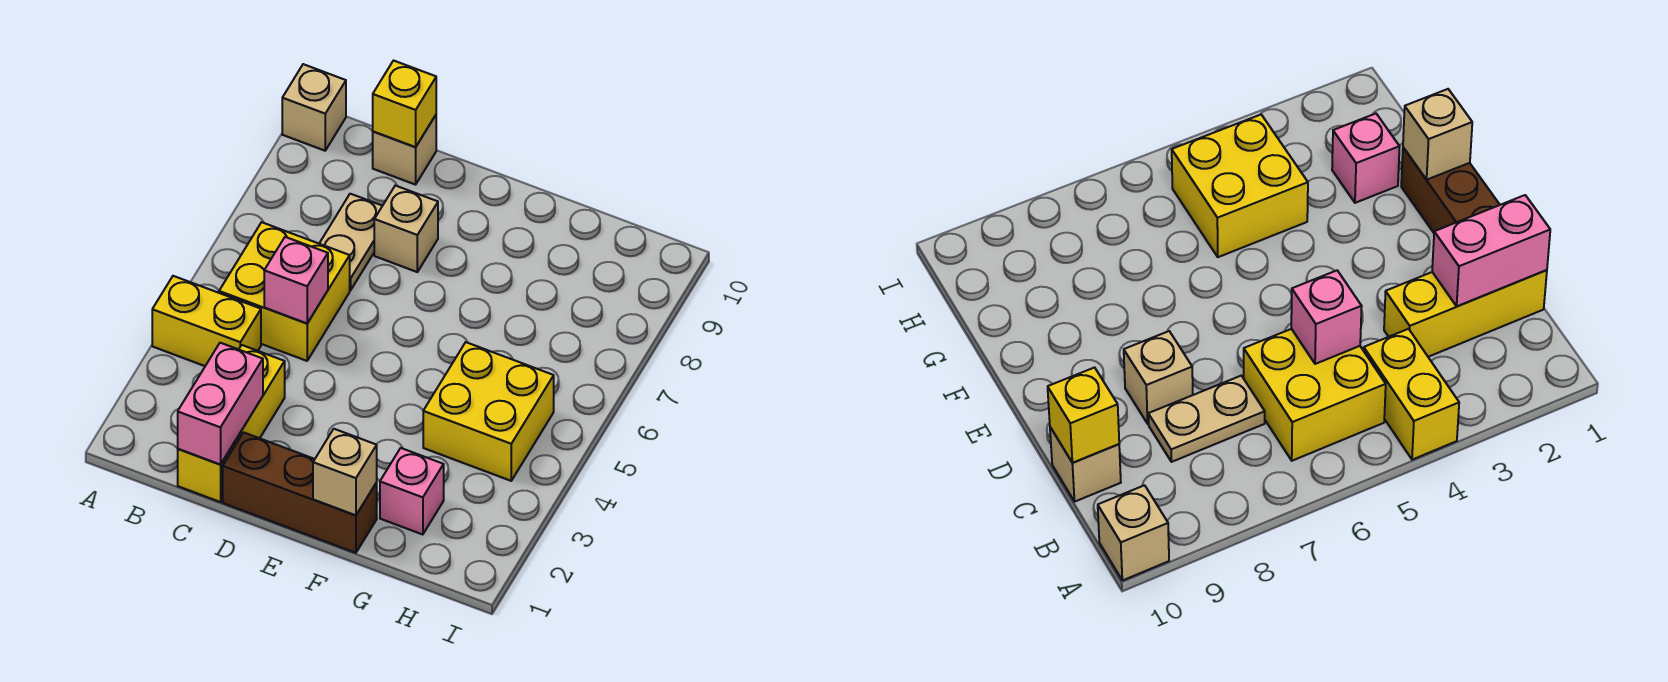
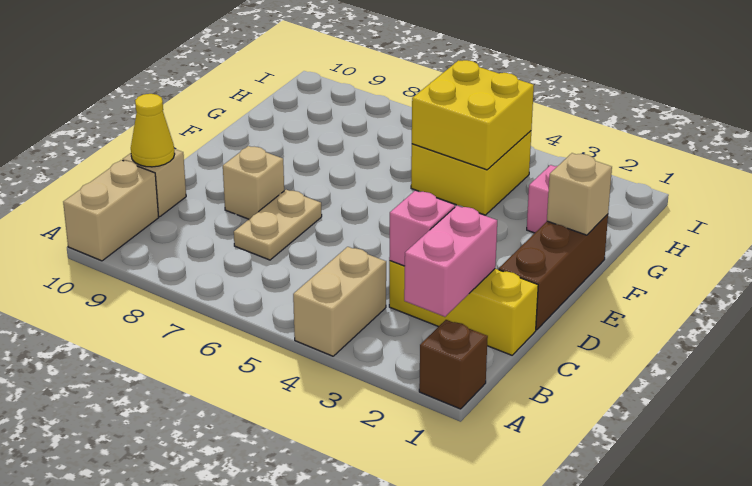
none -> brown brick A1 level 1
yellow brick A4:B4 level 1 -> tan brick A4:B4 level 1
tan brick A10 level 1 -> tan brick A10:B10 level 1
yellow brick B5:C6 level 1 -> yellow brick G4:H5 level 2
pink brick C1:C2 level 2 -> pink brick B2:C2 level 2
pink brick C5 level 2 -> pink brick C3 level 2
tan plate C7:C8 level 1 -> tan plate C7:D7 level 1
yellow brick C10 level 2 -> yellow cone C10 level 2

